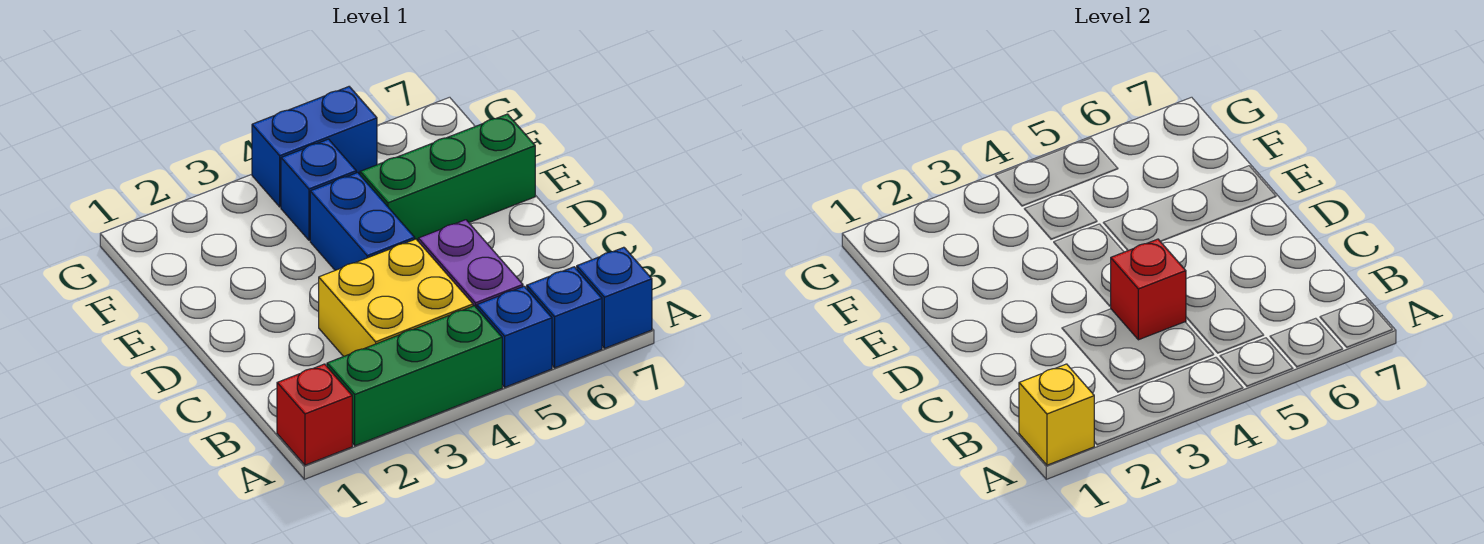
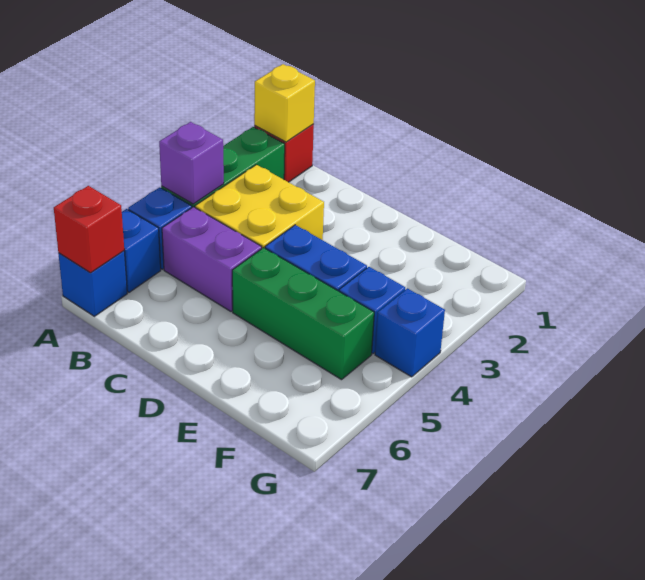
none -> purple brick A4 level 2
red brick C4 level 2 -> red brick A7 level 2
green brick E5:E7 level 1 -> green brick D5:F5 level 1
blue brick G4:G5 level 1 -> blue brick G4 level 1

